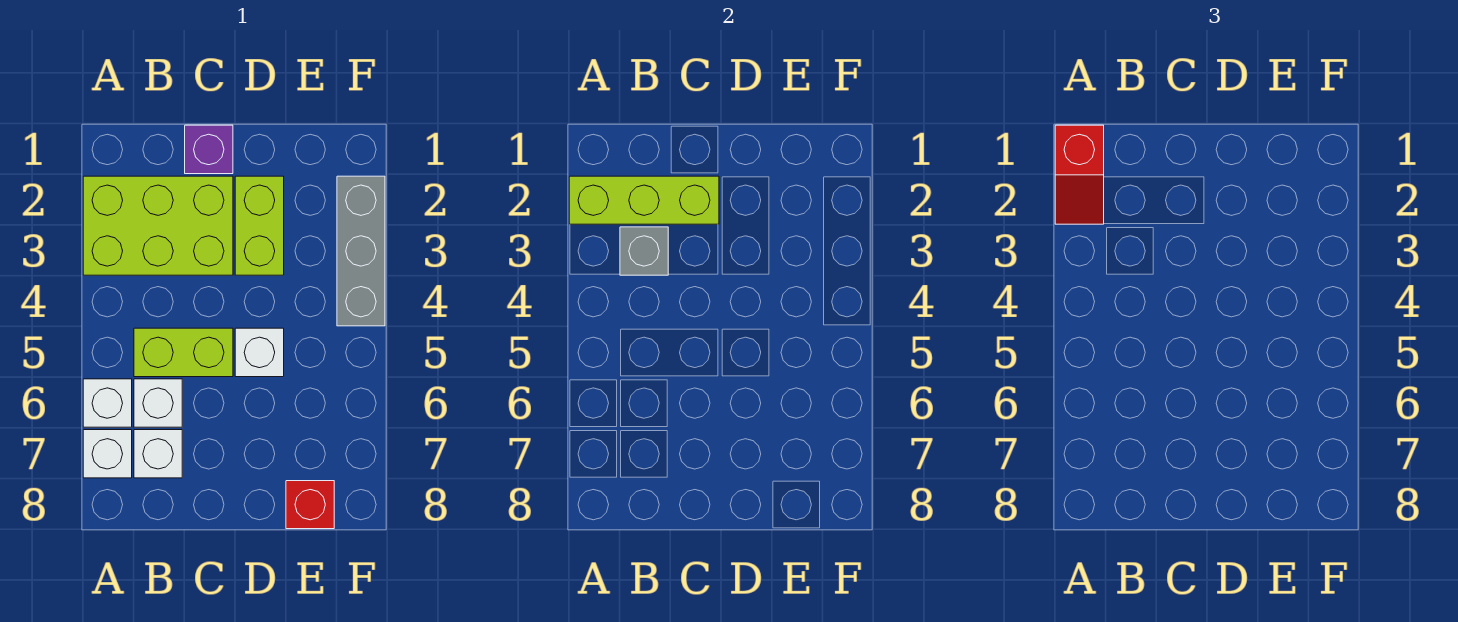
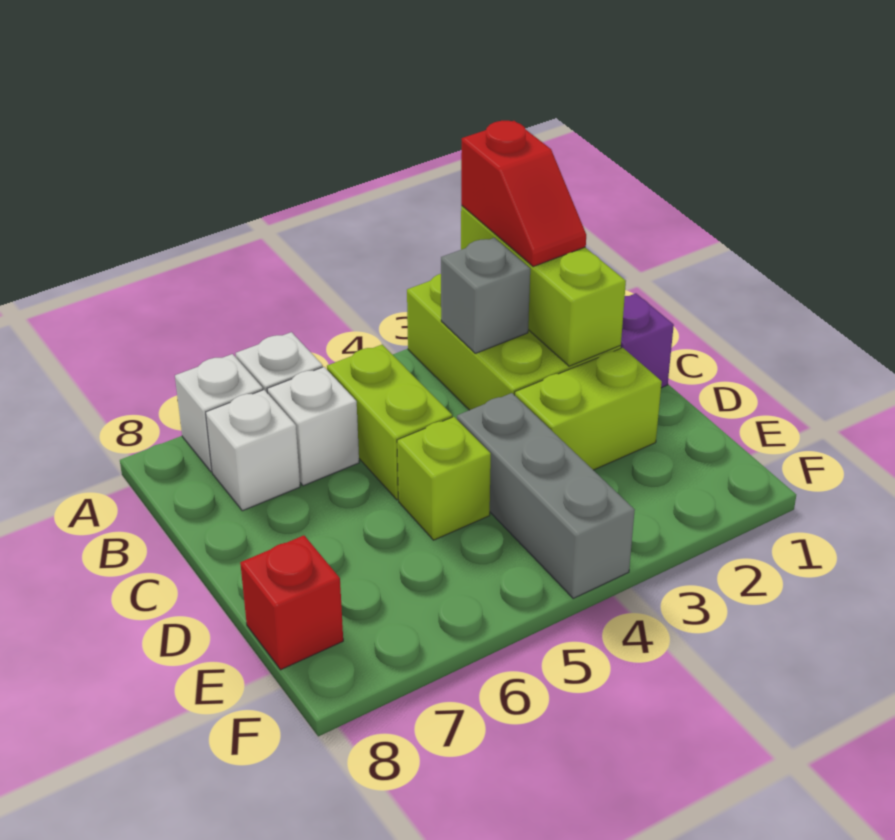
red slope A1:A2 level 3 top 1 -> red slope A2:B2 level 3 top A
white brick D5 level 1 -> lime brick D5 level 1
grey brick F2:F4 level 1 -> grey brick D4:F4 level 1

